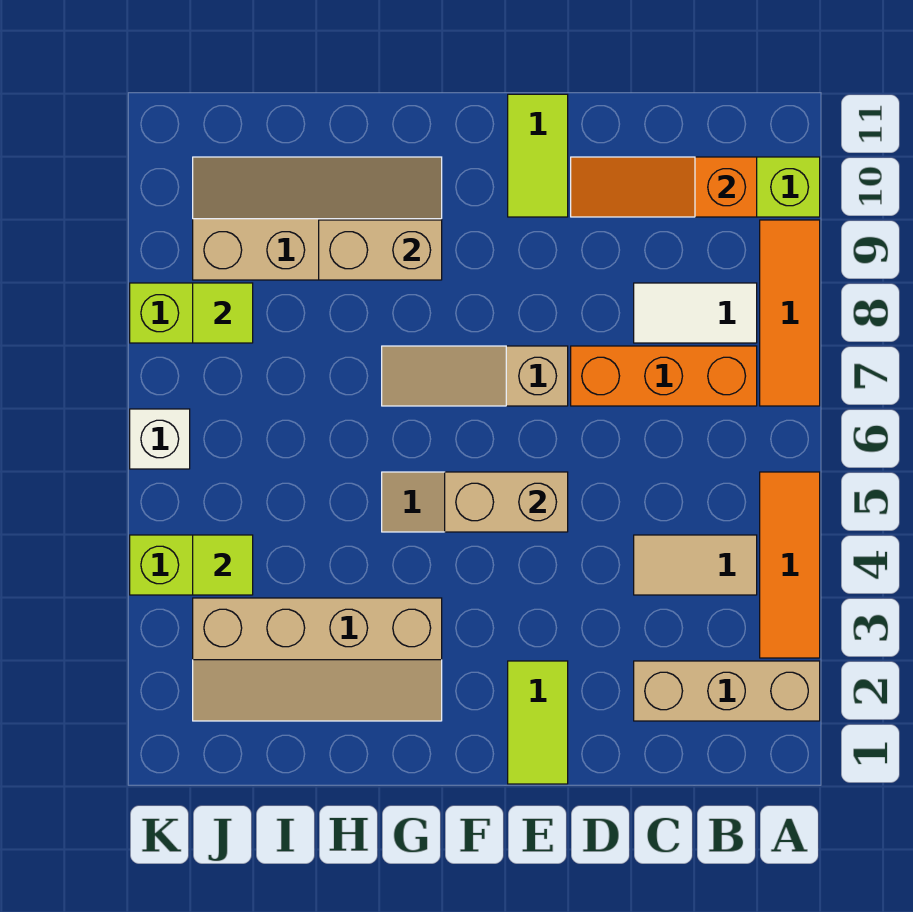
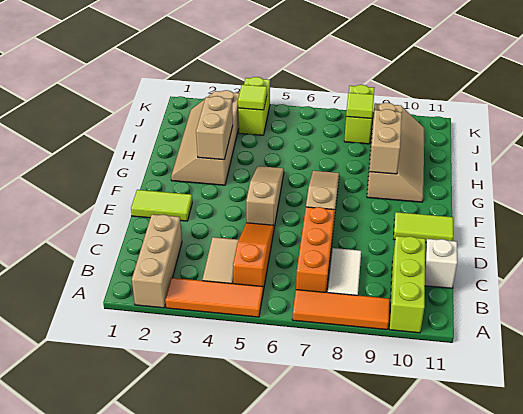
orange slope B10:D10 level 2 top B -> orange slope B5:D5 level 1 top B
tan brick E5:F5 level 2 -> tan brick G3:H3 level 2
white brick K6 level 1 -> white brick C11 level 1

